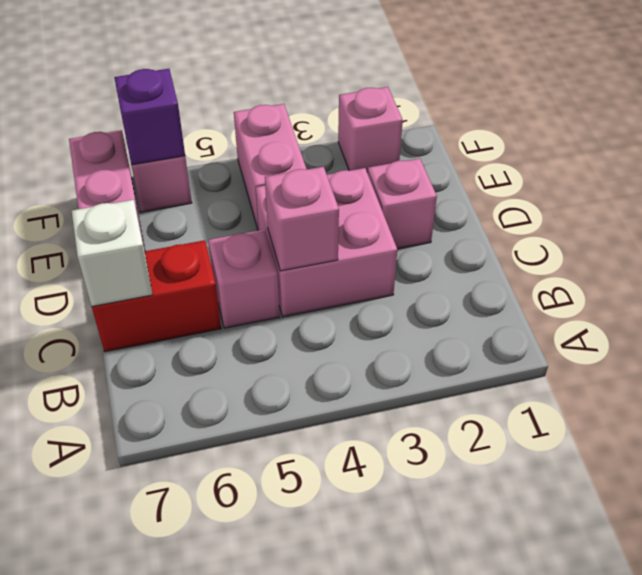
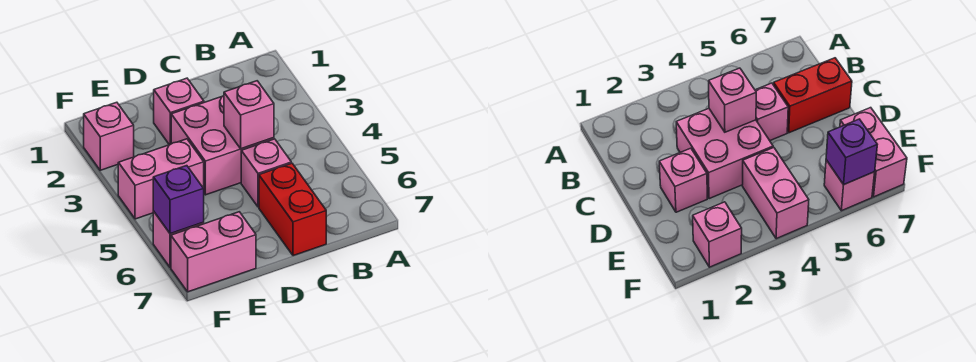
white brick C7 level 2 -> none

